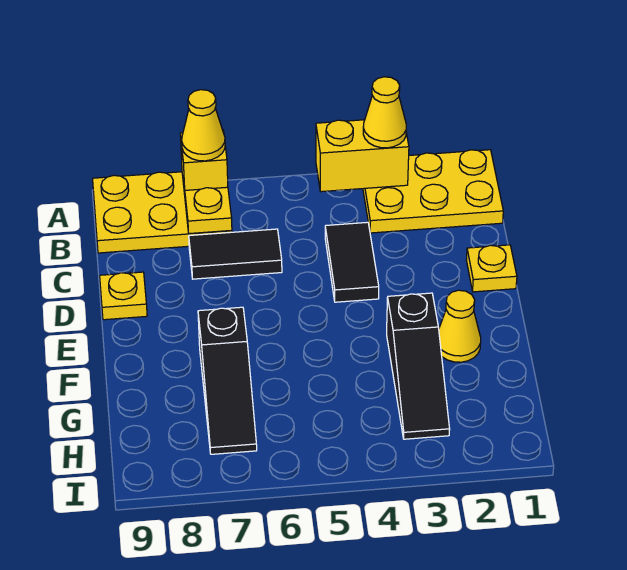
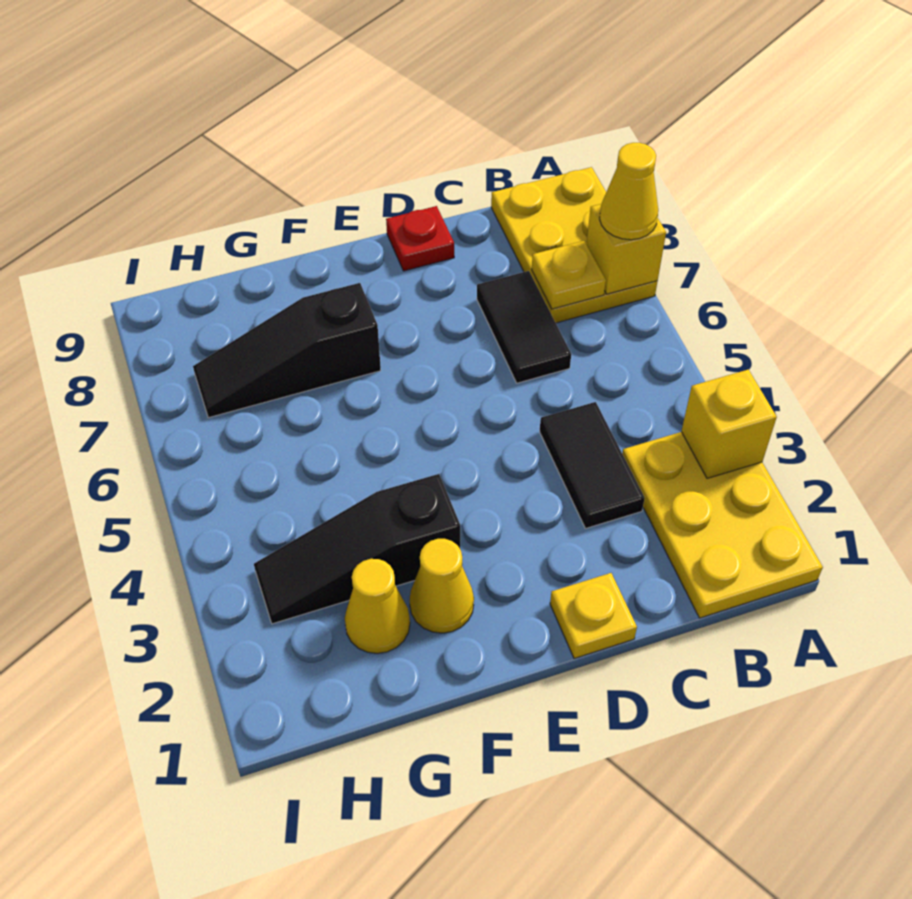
yellow brick A3:A4 level 2 -> yellow brick A3 level 2
yellow cone A3 level 3 -> yellow cone G2 level 1
black tile C4:D4 level 1 -> black tile C3:C4 level 1
yellow plate D9 level 1 -> red plate D9 level 1

